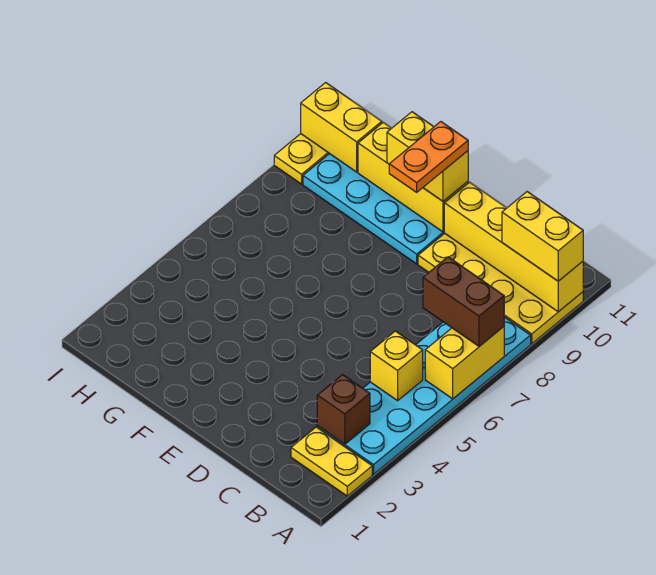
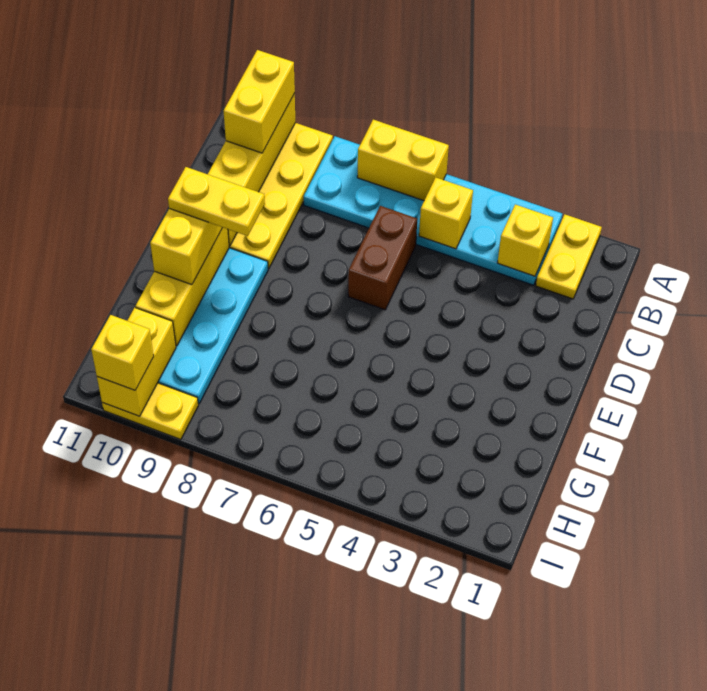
brown brick A7:B7 level 3 -> brown brick C6:D6 level 1
brown brick B3 level 2 -> yellow brick B3 level 2
orange plate E9:E10 level 4 -> yellow plate E9:E10 level 4
none -> yellow brick I10 level 3

